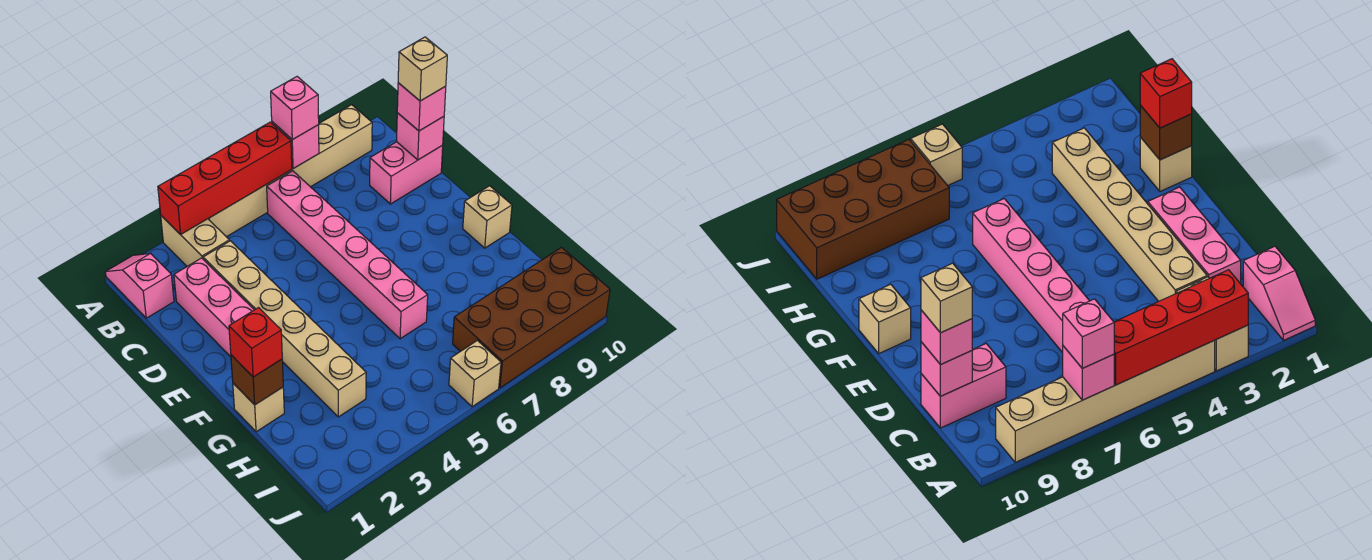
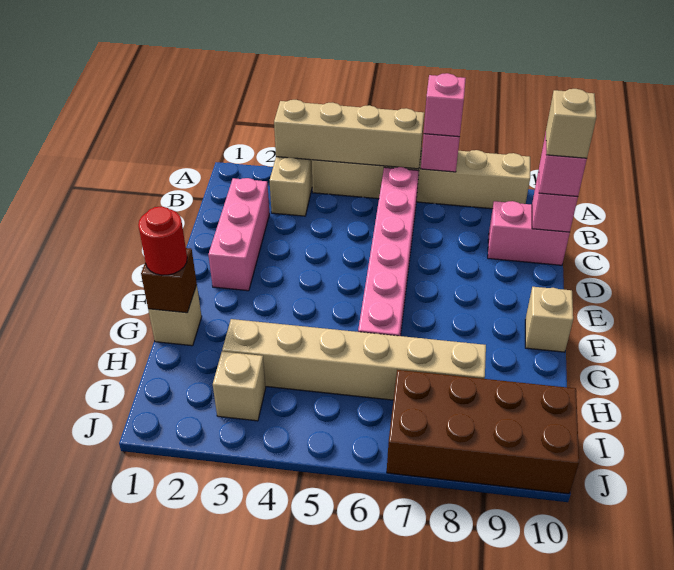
pink slope A1:B1 level 1 top B -> none
red brick A3:A6 level 2 -> tan brick A3:A6 level 2
tan brick C3:H3 level 1 -> tan brick H3:H8 level 1
red brick G1 level 3 -> red round brick G1 level 3
tan brick J6 level 1 -> tan brick I3 level 1

